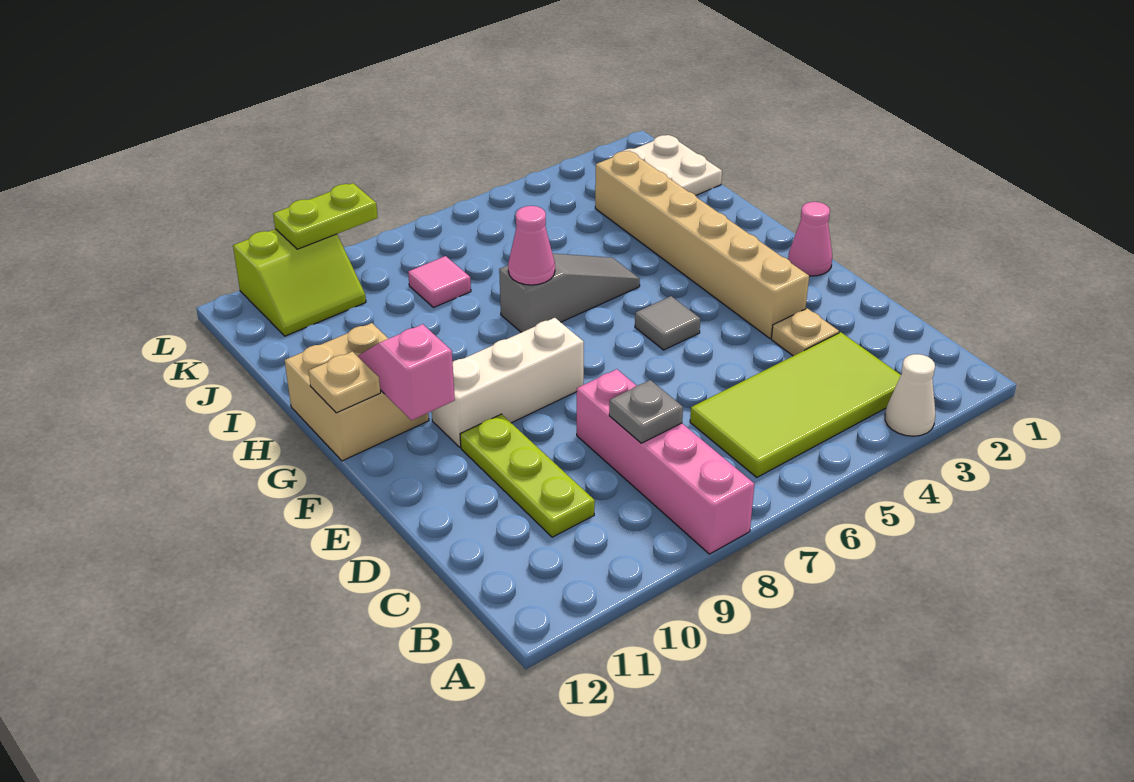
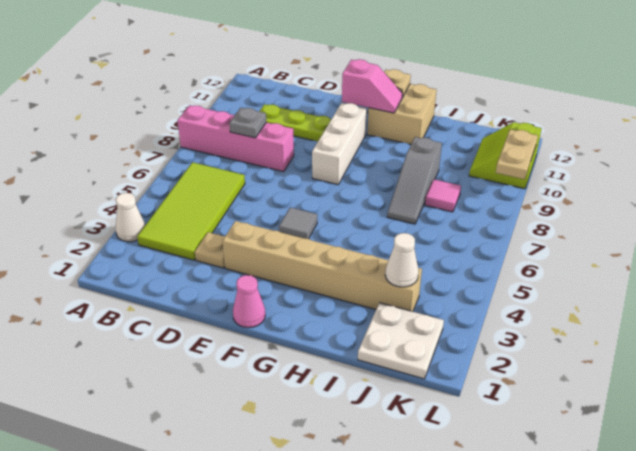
grey slope H5:H7 level 1 top 7 -> grey slope I7:I9 level 1 top 9
pink cone H7 level 2 -> none
none -> white cone J3 level 2
lime plate L9:L10 level 2 -> tan plate L9:L10 level 2

